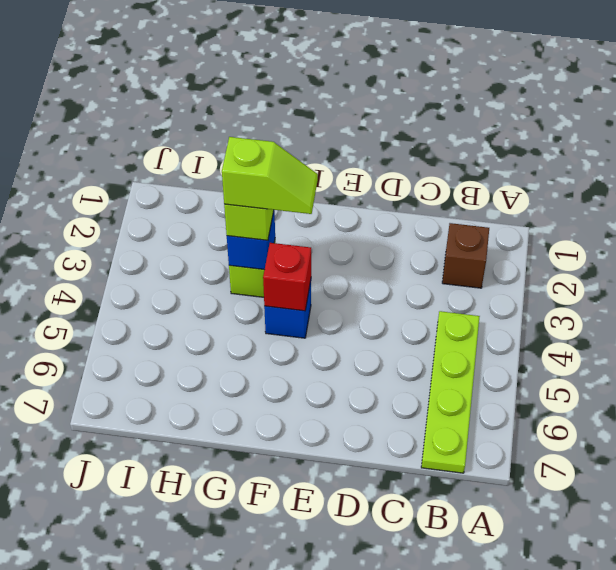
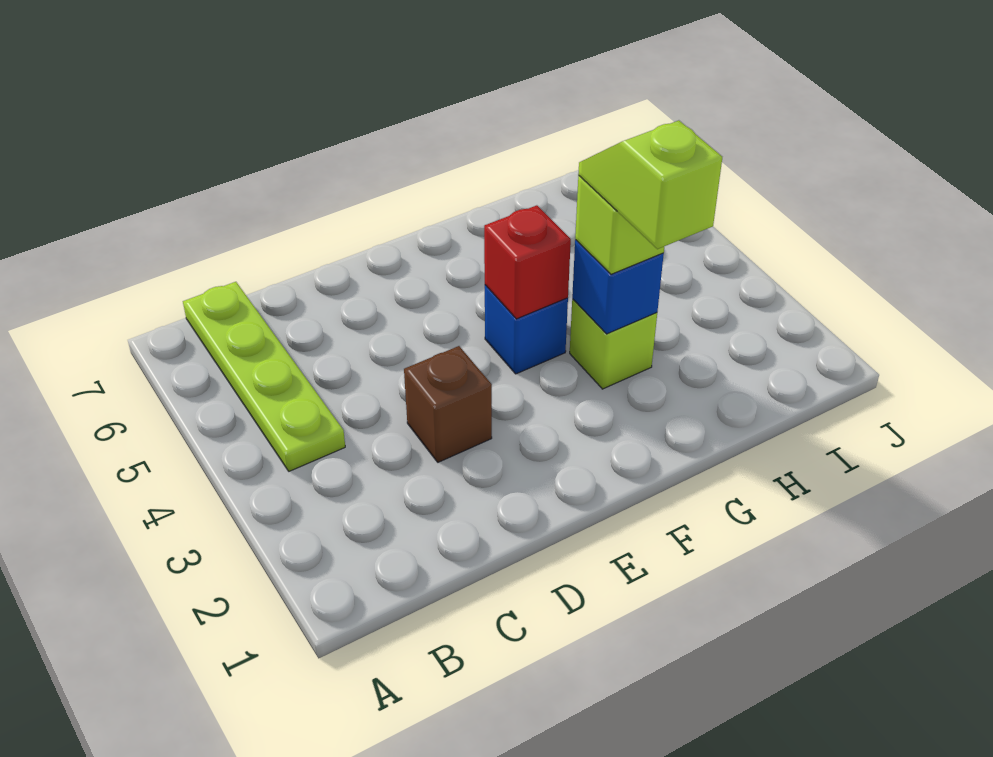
brown brick B2 level 1 -> brown brick D3 level 1
lime slope F3:G3 level 4 top G -> lime slope G2:G3 level 4 top 2

